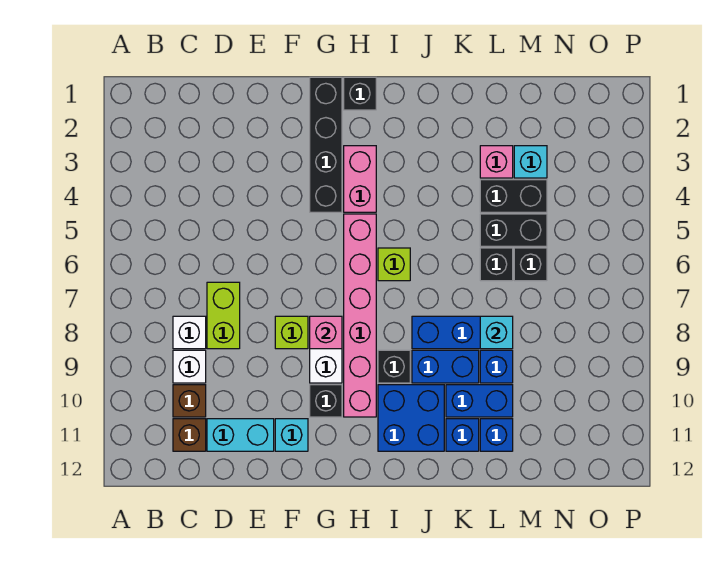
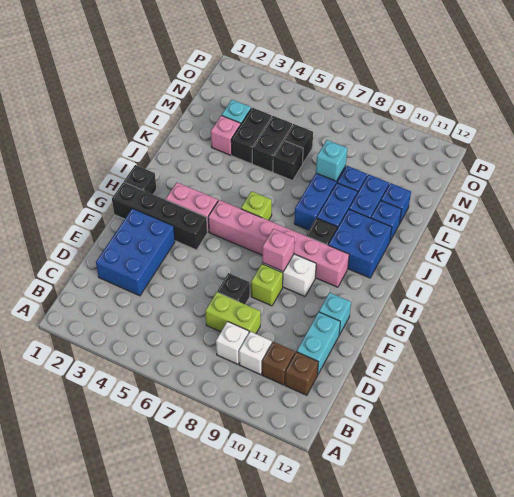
none -> blue brick D2:F3 level 1
black brick G10 level 1 -> black brick E7 level 1

